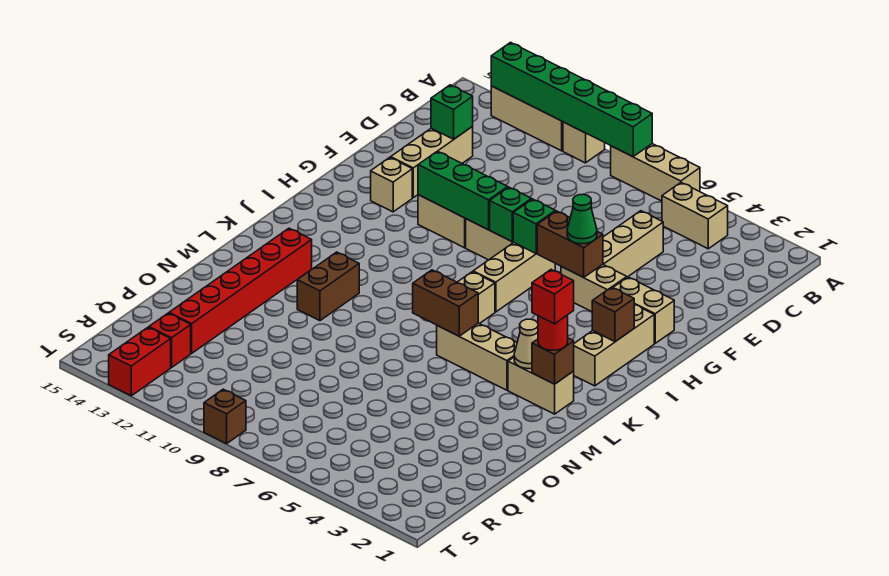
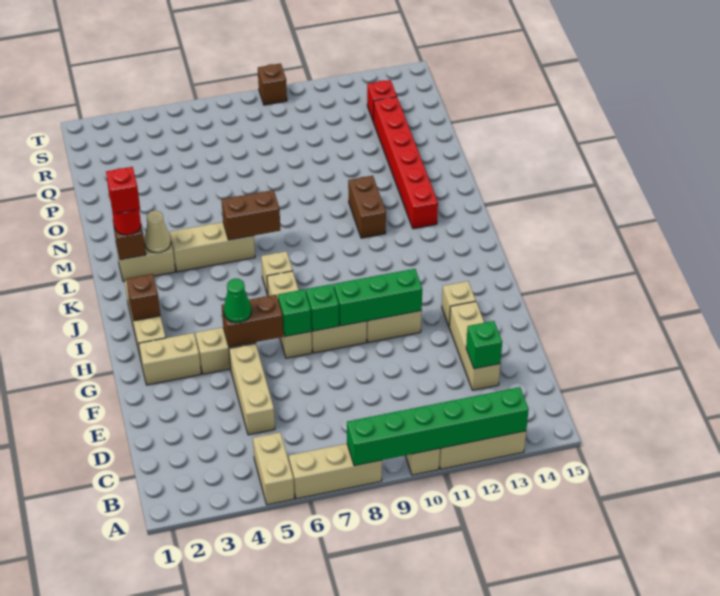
tan brick B4:B5 level 1 -> tan brick A5:B5 level 1
red brick S13:T13 level 1 -> none

